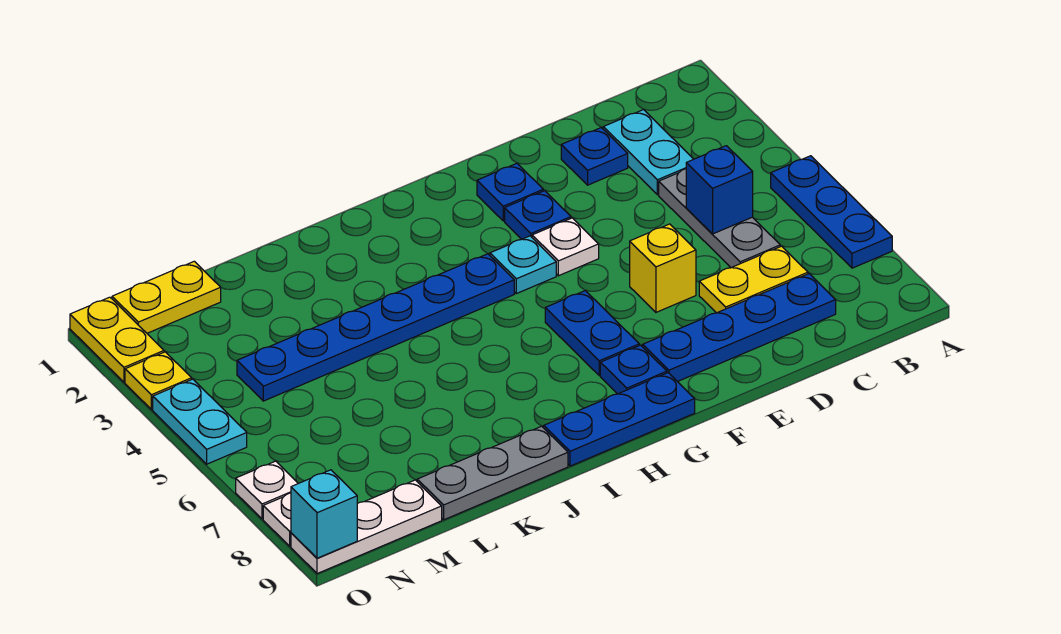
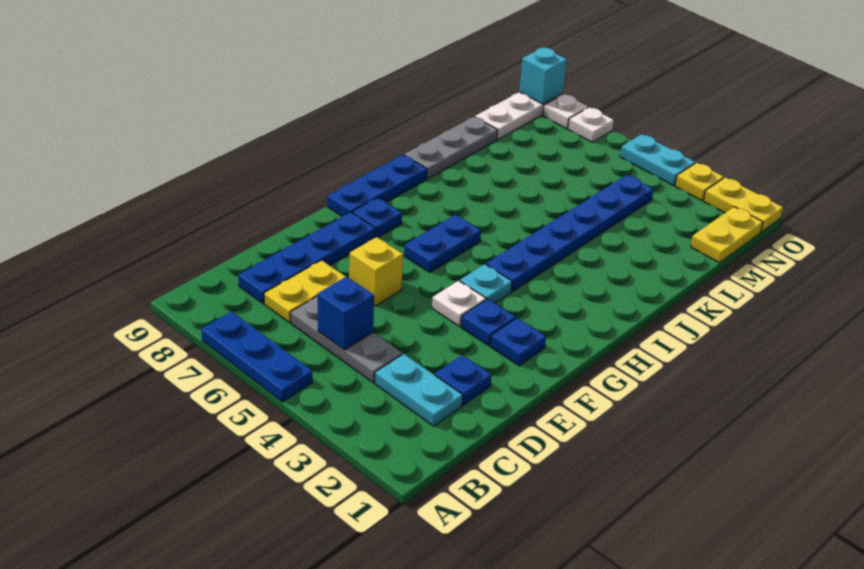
blue plate G6:G7 level 1 -> blue plate G6:H6 level 1

